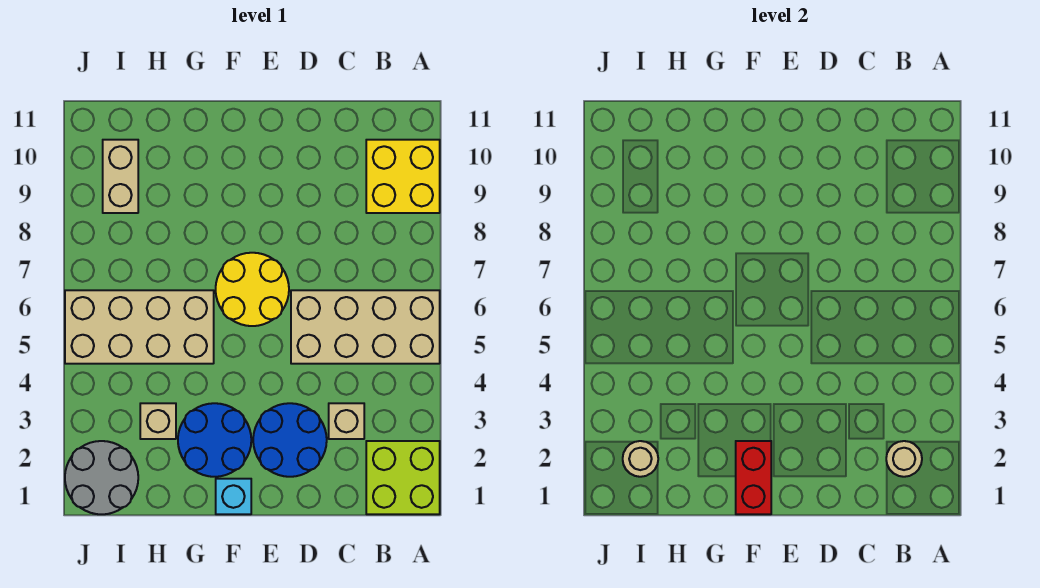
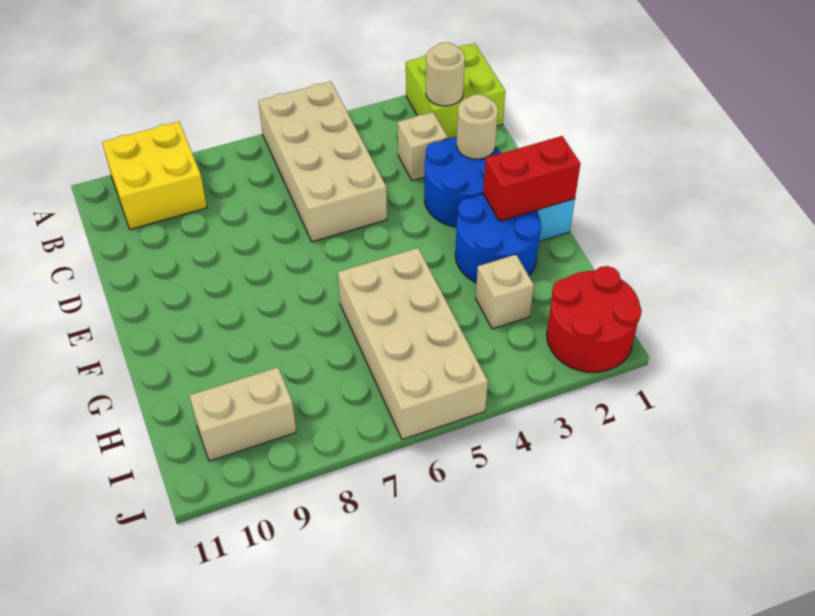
yellow round brick E6:F7 level 1 -> none
grey round brick I1:J2 level 1 -> red round brick I1:J2 level 1
tan round brick I2 level 2 -> tan round brick D2 level 2

